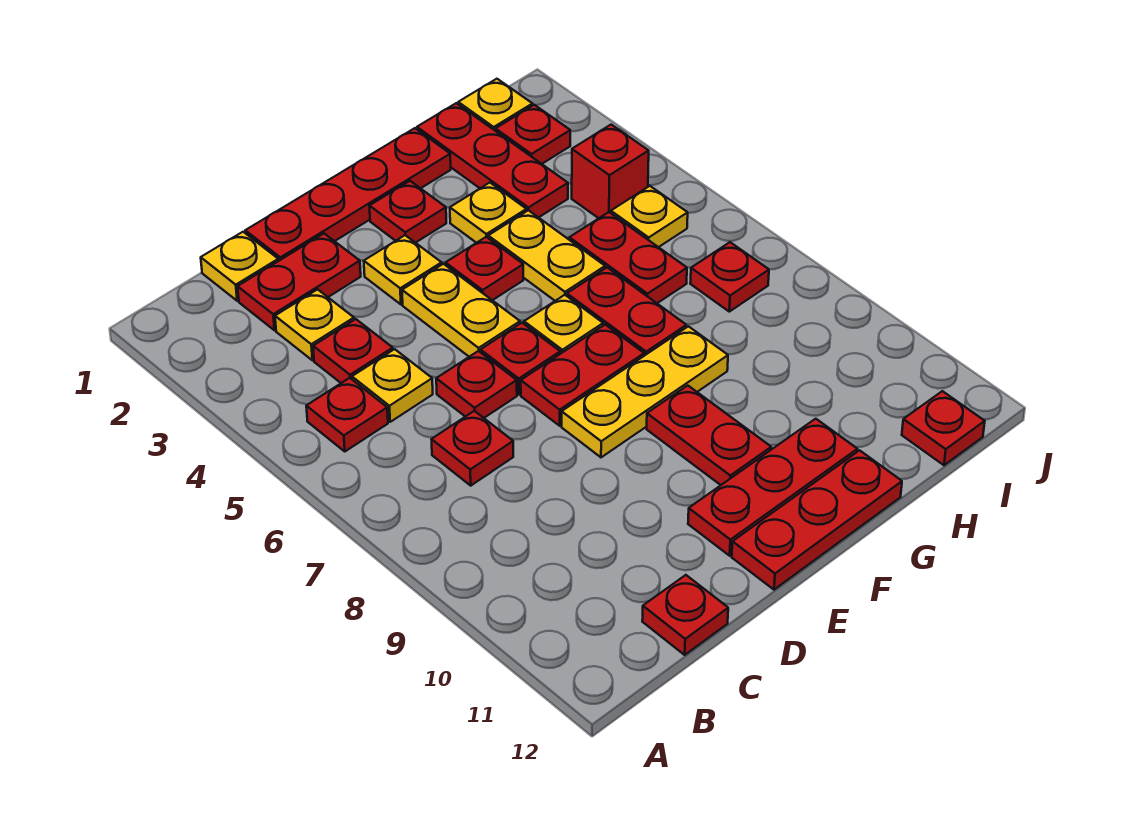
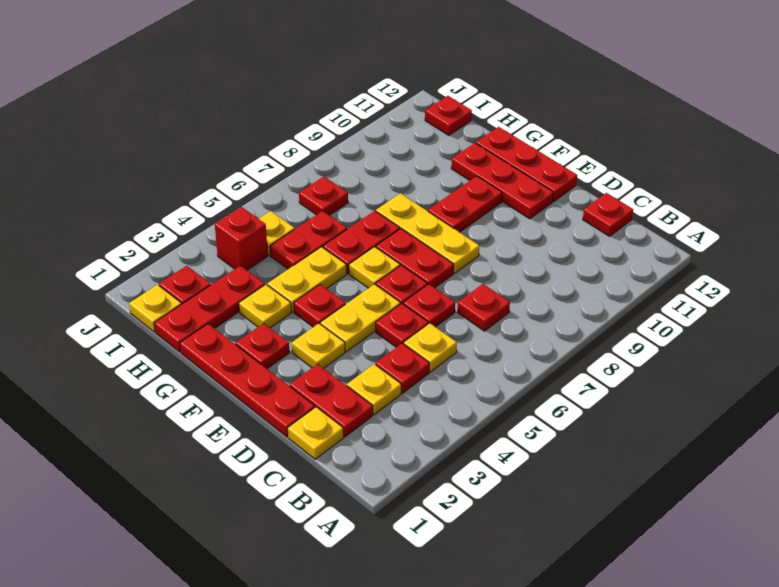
red plate B5 level 1 -> red plate D5 level 1

